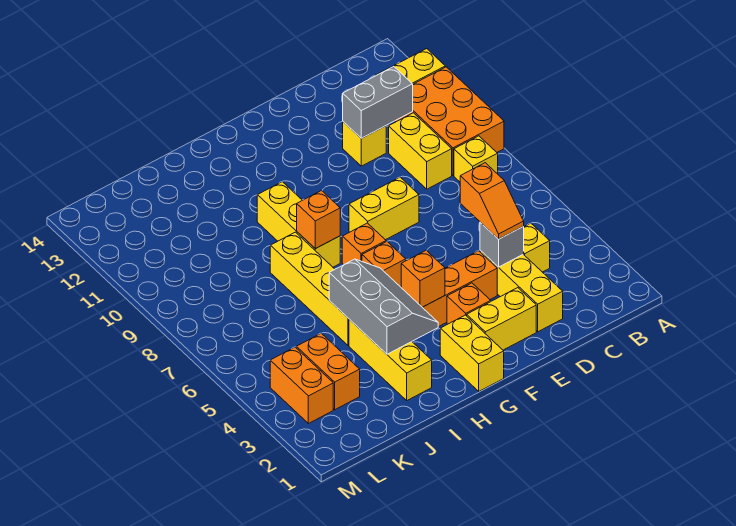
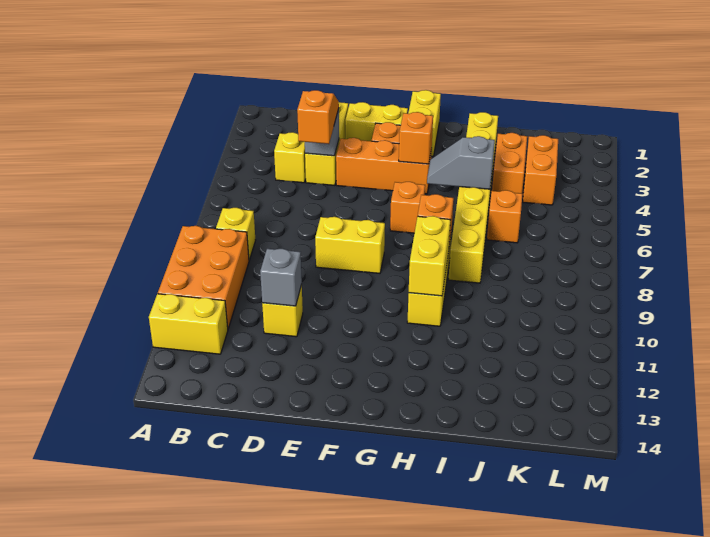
yellow brick C9:C10 level 1 -> yellow brick H9:H10 level 2
grey brick C11:D11 level 2 -> grey brick D11 level 2
orange brick G7 level 1 -> orange brick J6 level 1
grey slope H3:I5 level 2 top I -> grey slope H5:I5 level 2 top I
orange brick L3:L4 level 1 -> orange brick J3:J4 level 1

